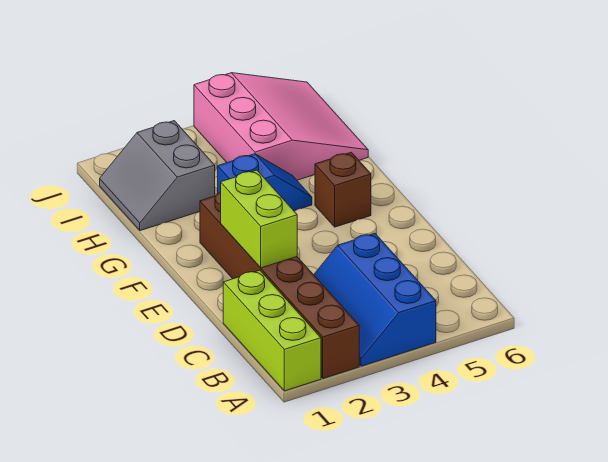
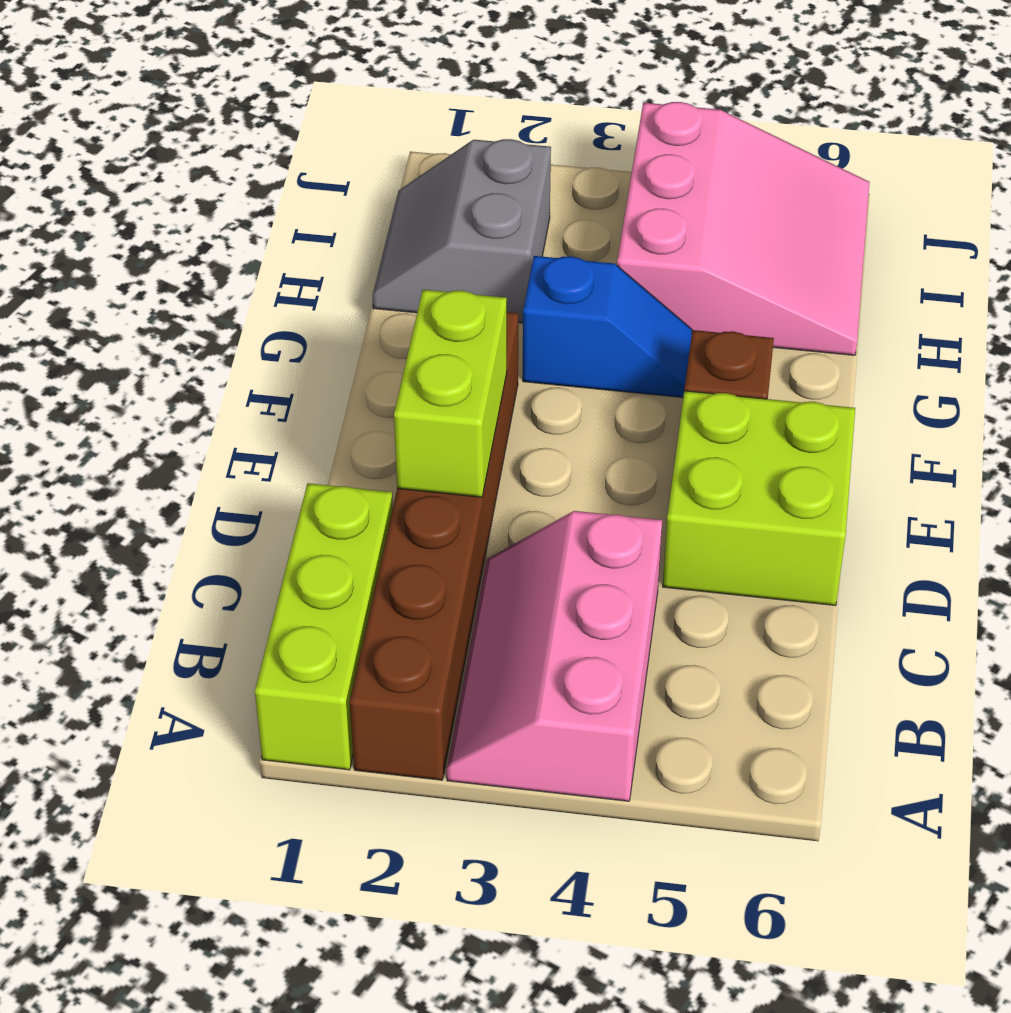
blue slope A3:C4 level 1 top 4 -> pink slope A3:C4 level 1 top 4
none -> lime brick D5:E6 level 1

